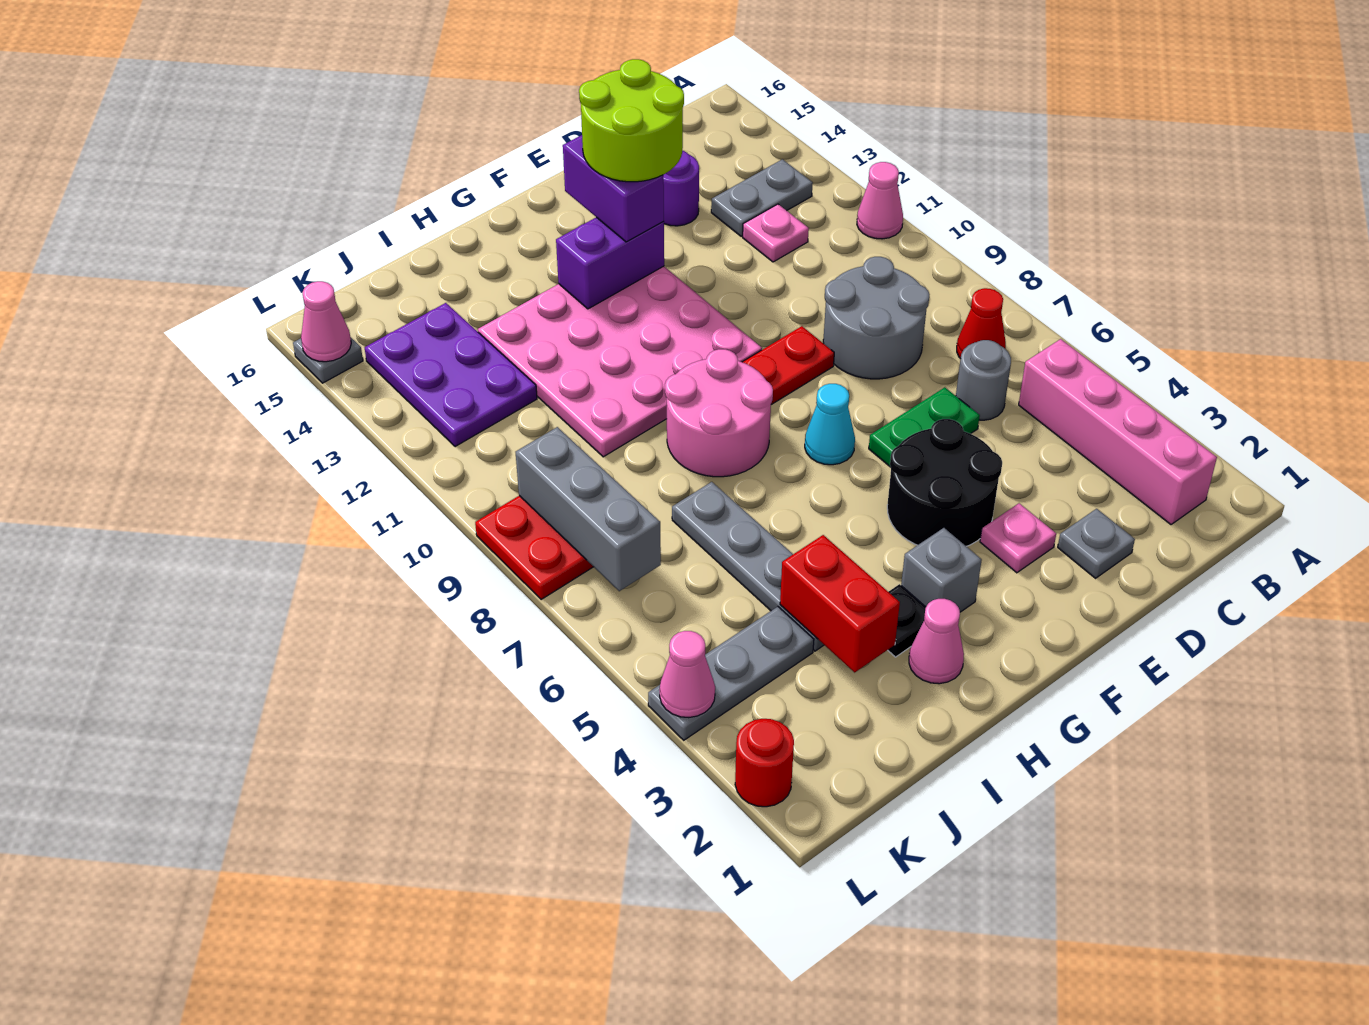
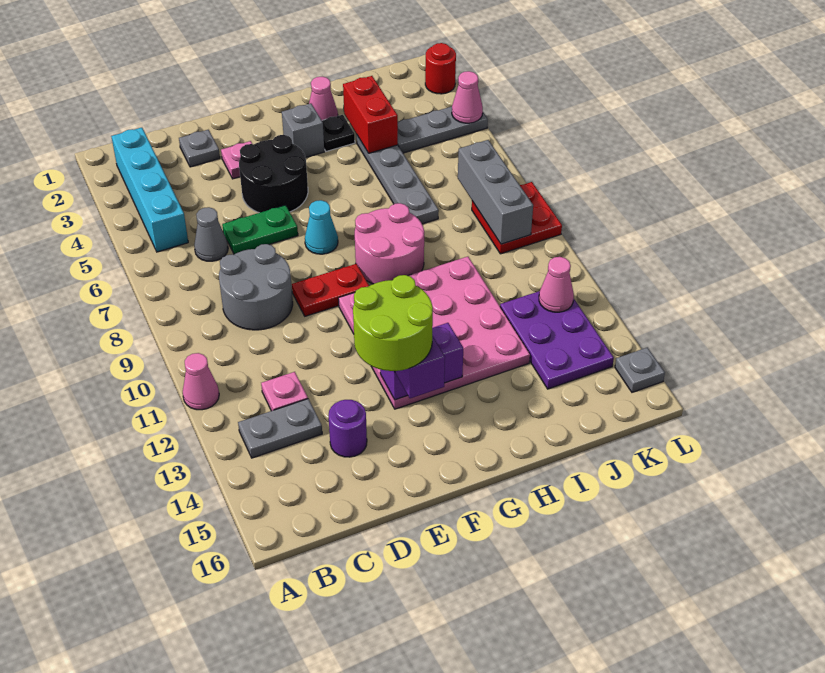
pink brick B2:B5 level 1 -> cyan brick B2:B5 level 1
red cone B7 level 1 -> none
grey round brick C6 level 1 -> grey cone C6 level 1
pink cone L15 level 2 -> pink cone K12 level 2

